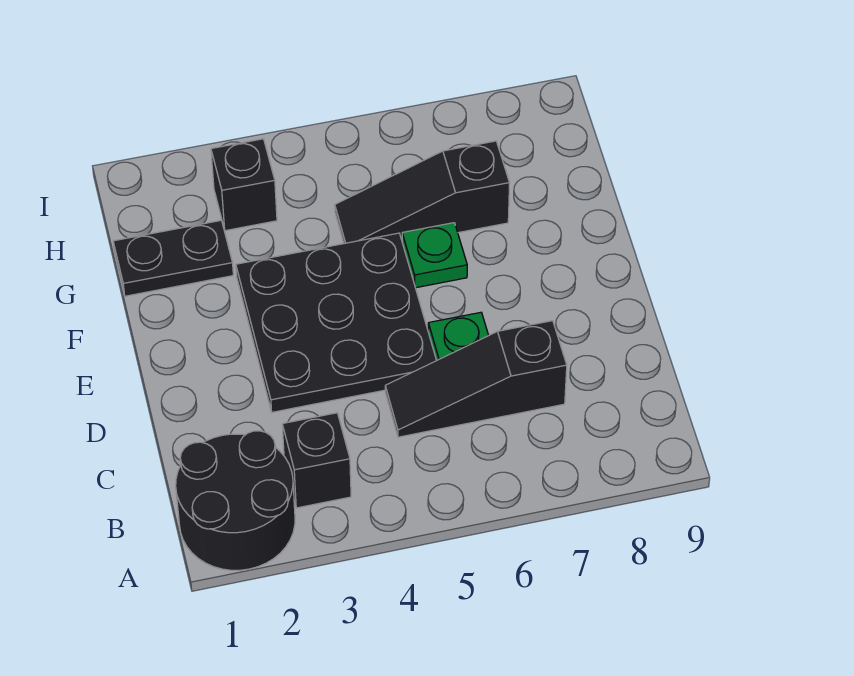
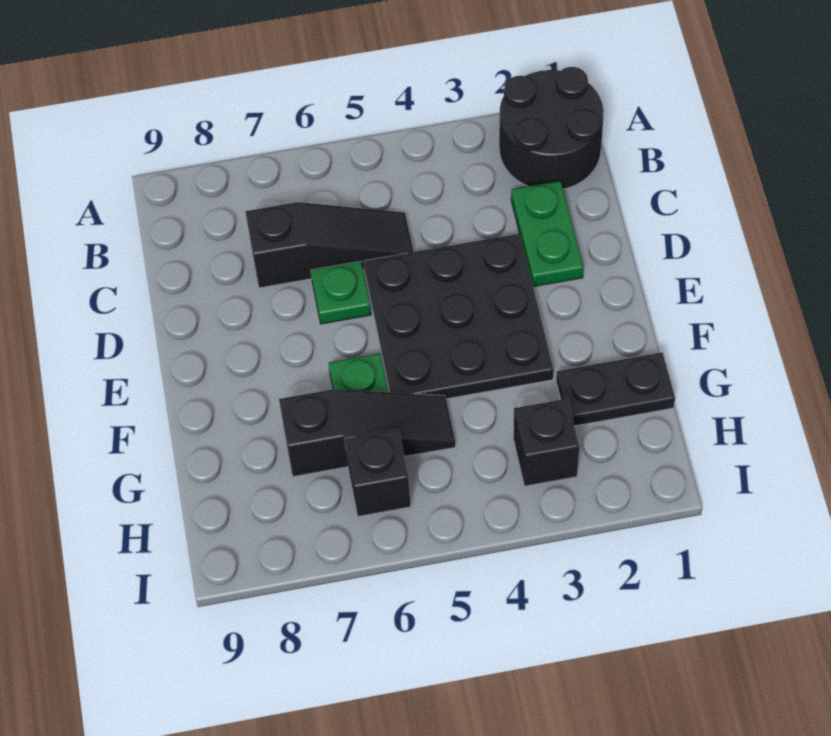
black brick B3 level 1 -> black brick H6 level 1
none -> green plate C2:D2 level 1

